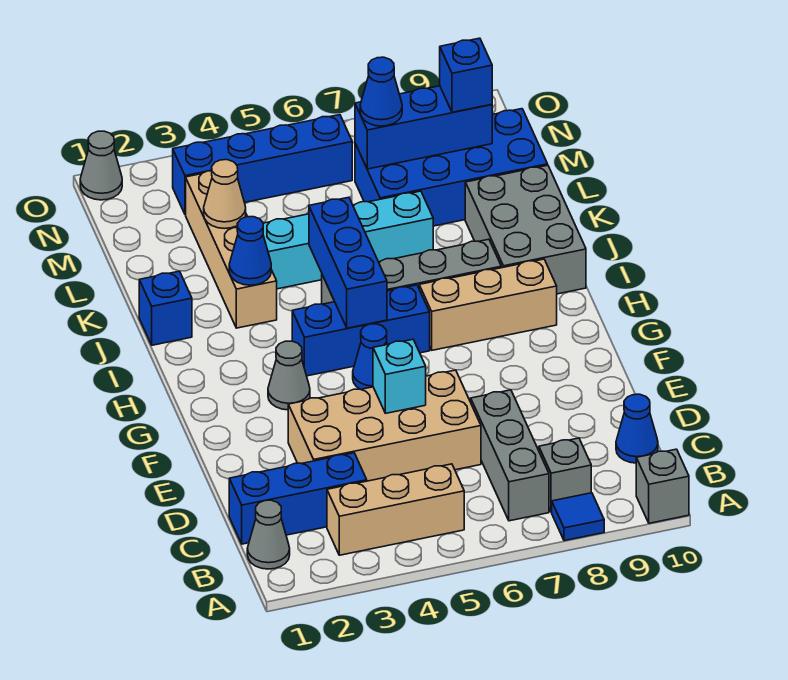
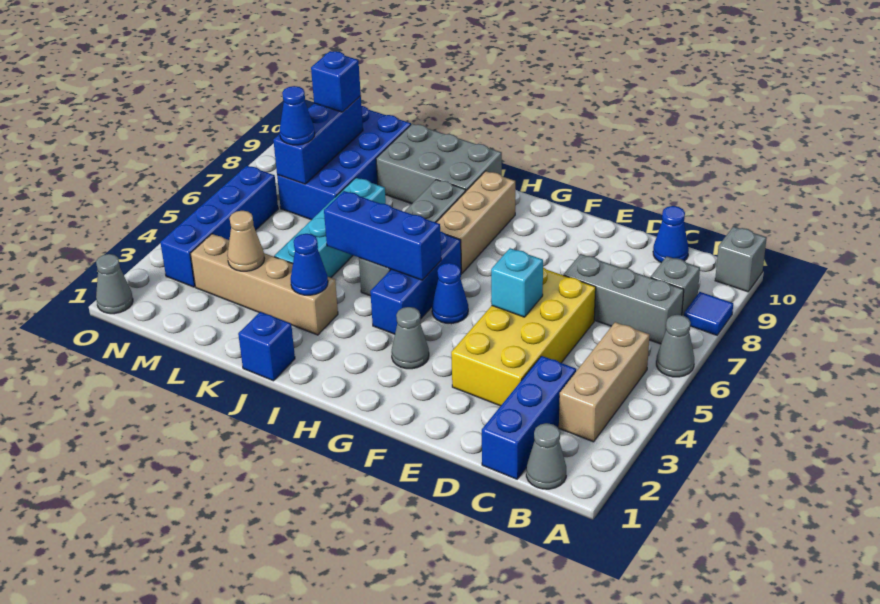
none -> grey cone A6 level 1
tan brick D3:E6 level 1 -> yellow brick D3:E6 level 1

